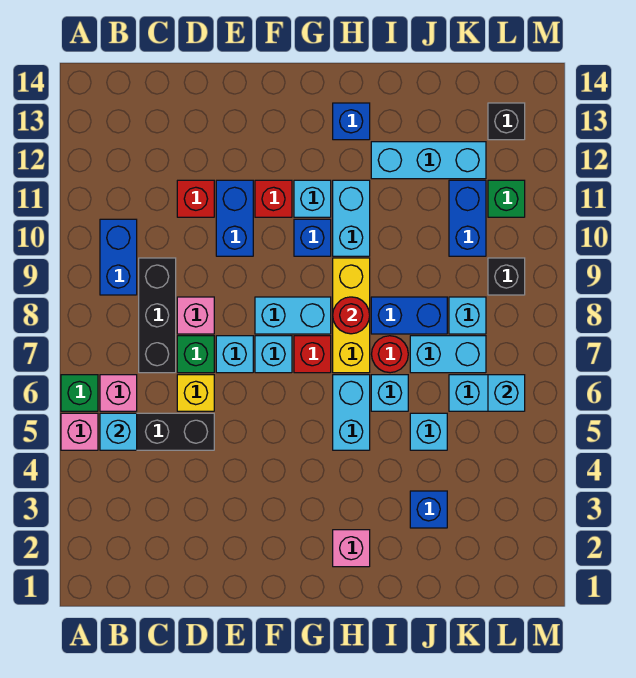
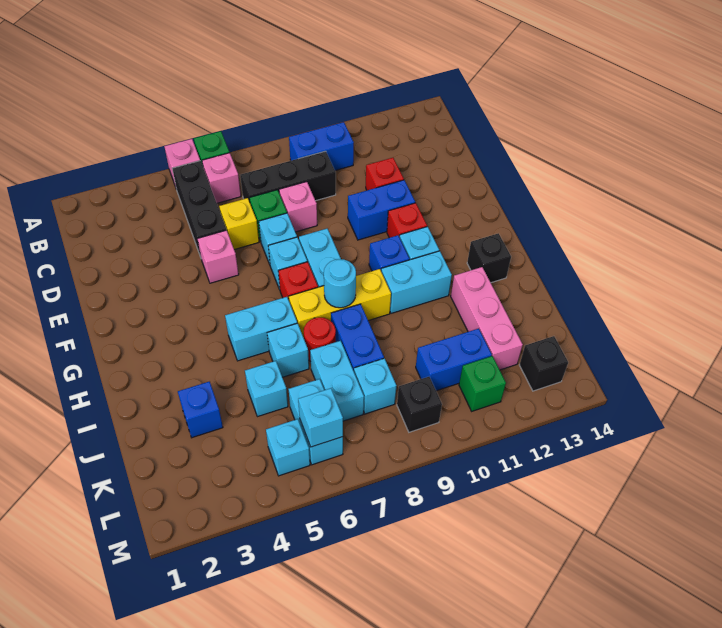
cyan brick B5 level 2 -> cyan brick L5 level 1
pink brick H2 level 1 -> pink brick E5 level 1
red round brick H8 level 2 -> cyan round brick H8 level 2
blue brick H13 level 1 -> black brick H13 level 1
cyan brick I12:K12 level 1 -> pink brick I12:K12 level 1

